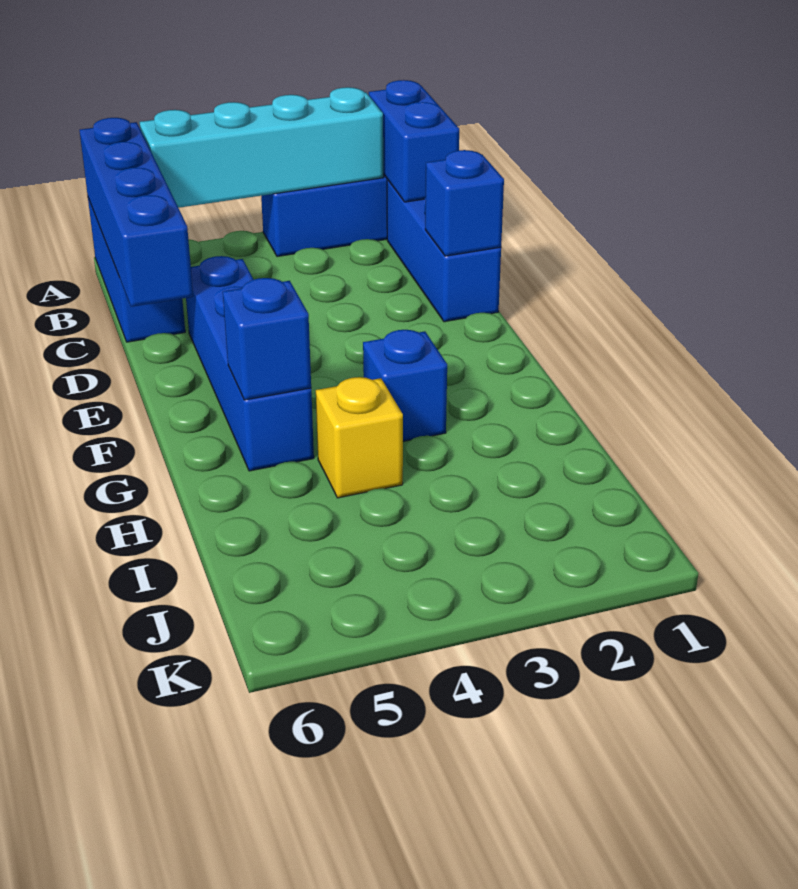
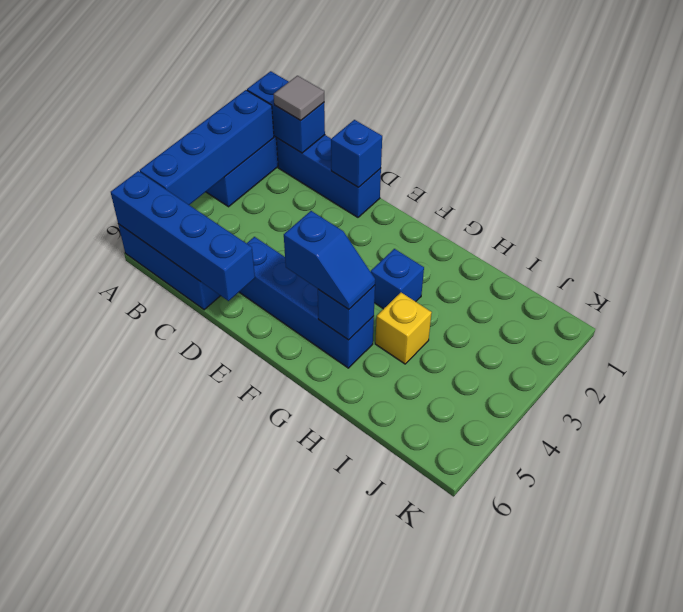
cyan brick A2:A5 level 2 -> blue brick A2:A5 level 2
none -> grey tile B1 level 3
none -> blue slope F5:G5 level 3 top F

